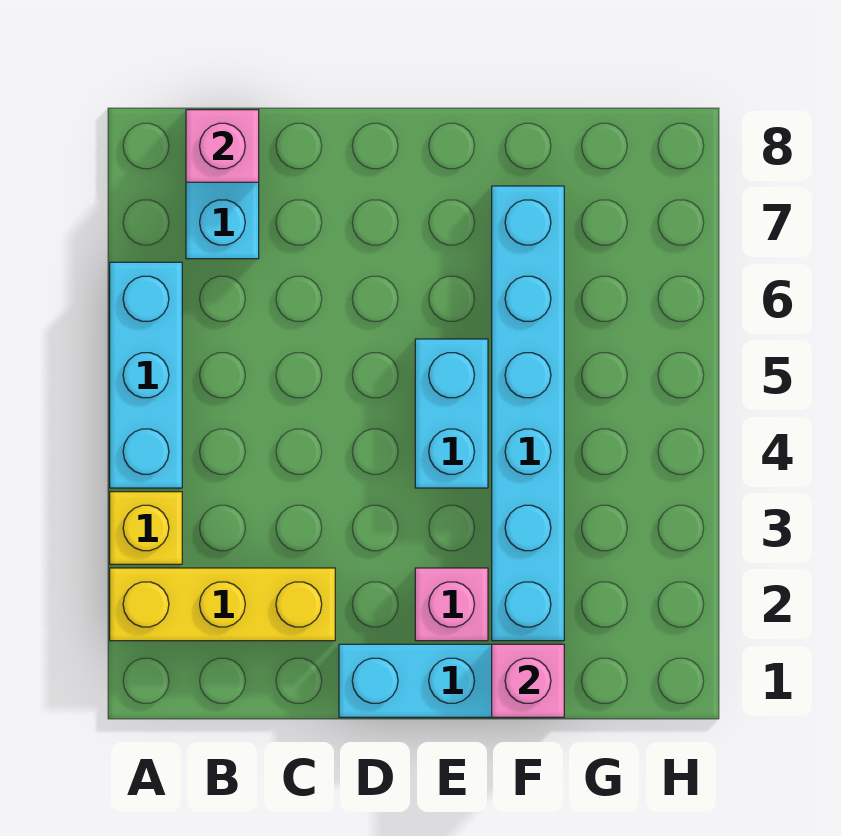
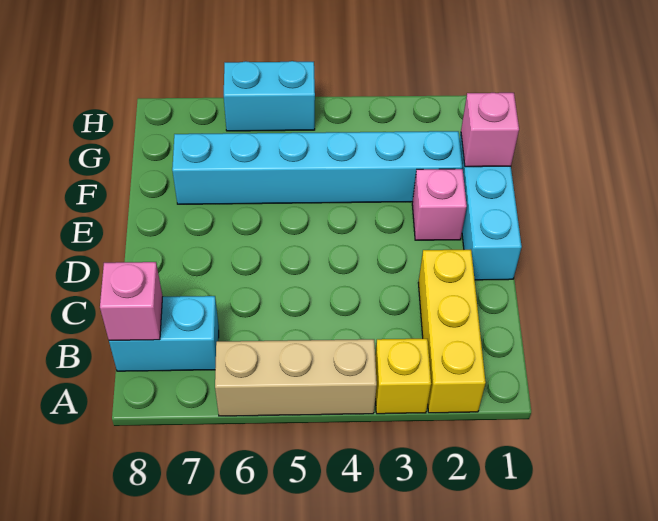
cyan brick A4:A6 level 1 -> tan brick A4:A6 level 1
cyan brick E4:E5 level 1 -> cyan brick H5:H6 level 1

